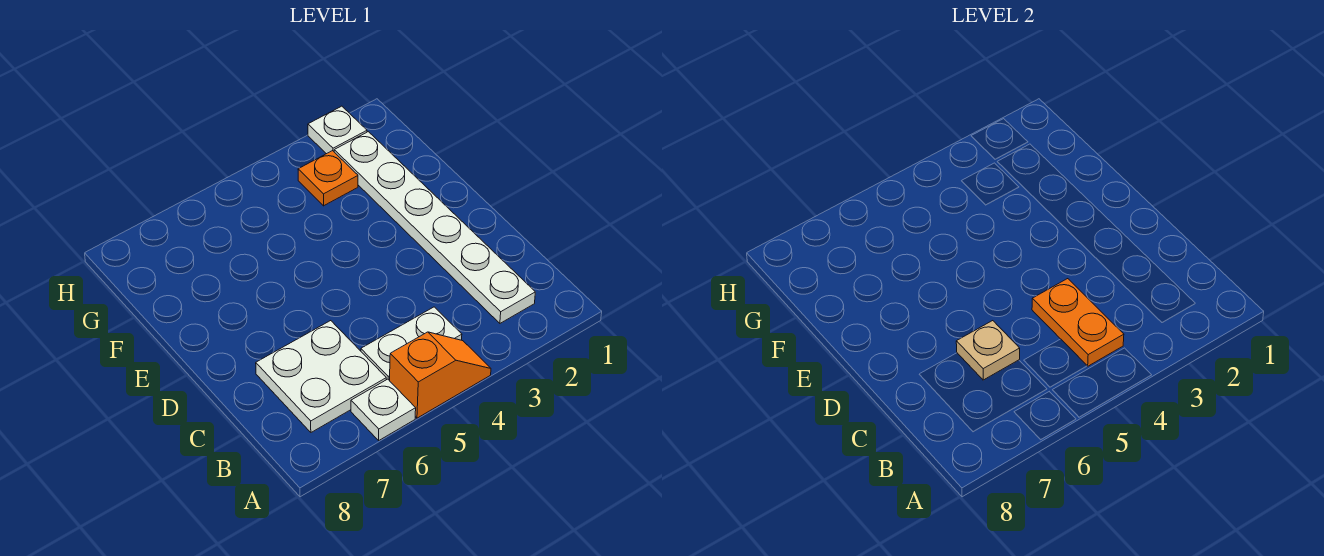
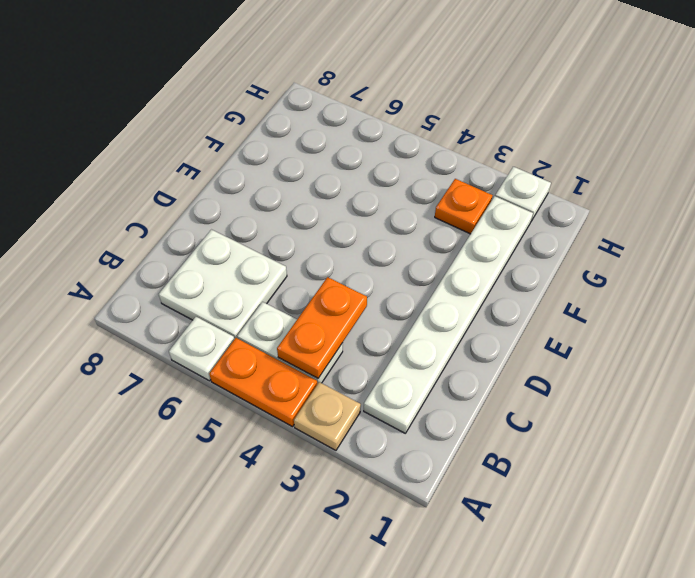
orange slope A4:A5 level 1 top 5 -> orange plate A4:A5 level 1
tan plate C6 level 2 -> tan plate A3 level 1

